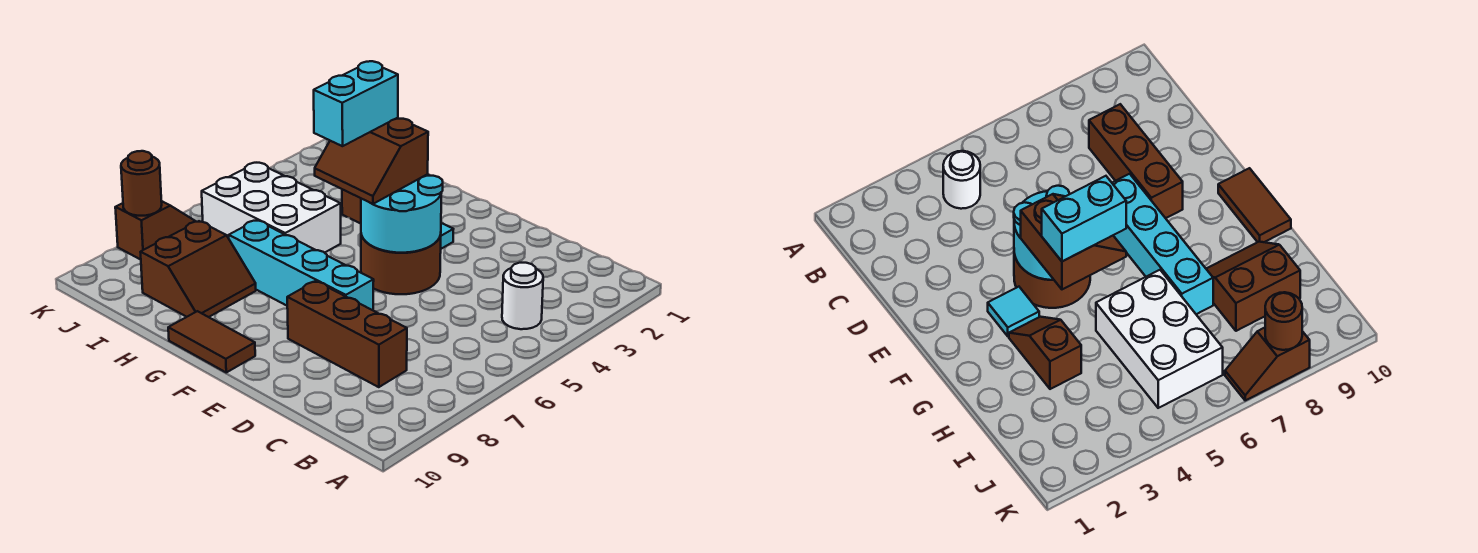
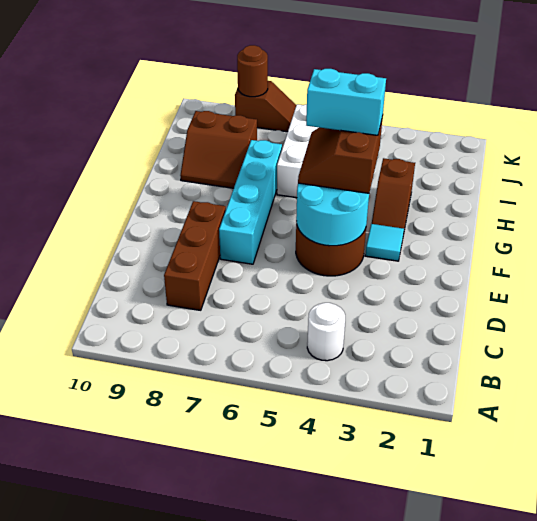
brown tile F10:G10 level 1 -> none

